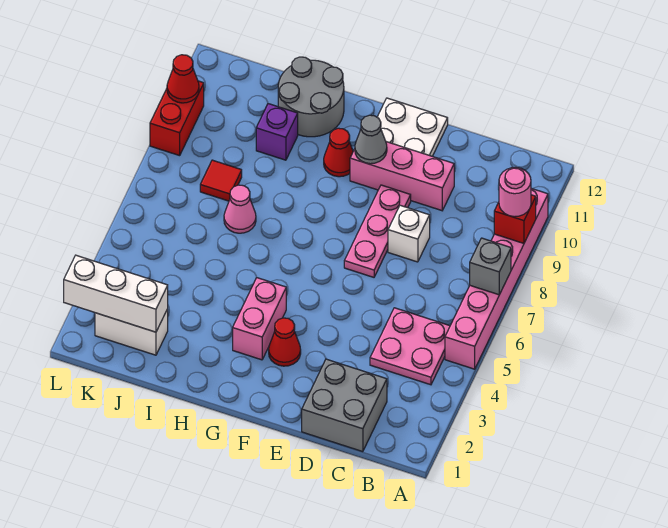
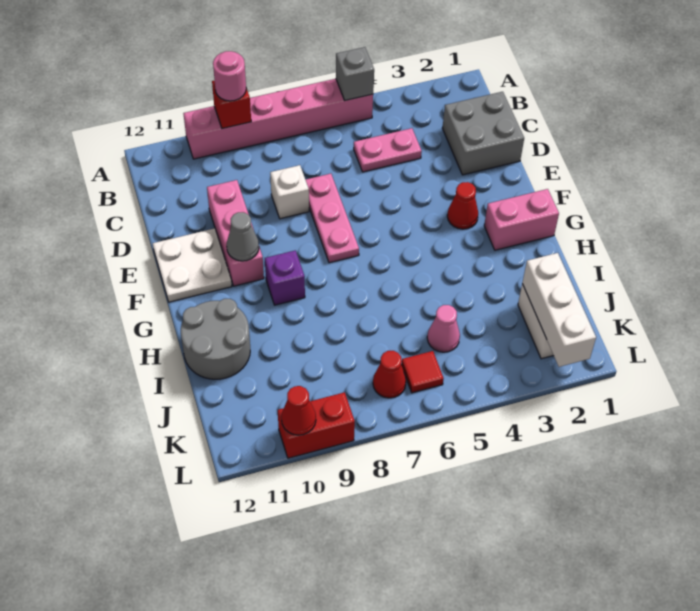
grey brick A7 level 2 -> grey brick A5 level 2
pink plate B4:C5 level 1 -> pink plate C4:C5 level 1
pink plate E7:E9 level 1 -> pink plate D7:F7 level 1
pink brick G3:G4 level 1 -> pink brick G1:G2 level 1
red cone G10 level 1 -> red cone K7 level 1
pink cone I7 level 1 -> pink cone J5 level 1
purple brick I10 level 1 -> purple brick G9 level 1
red tile J8 level 1 -> red tile K6 level 1

